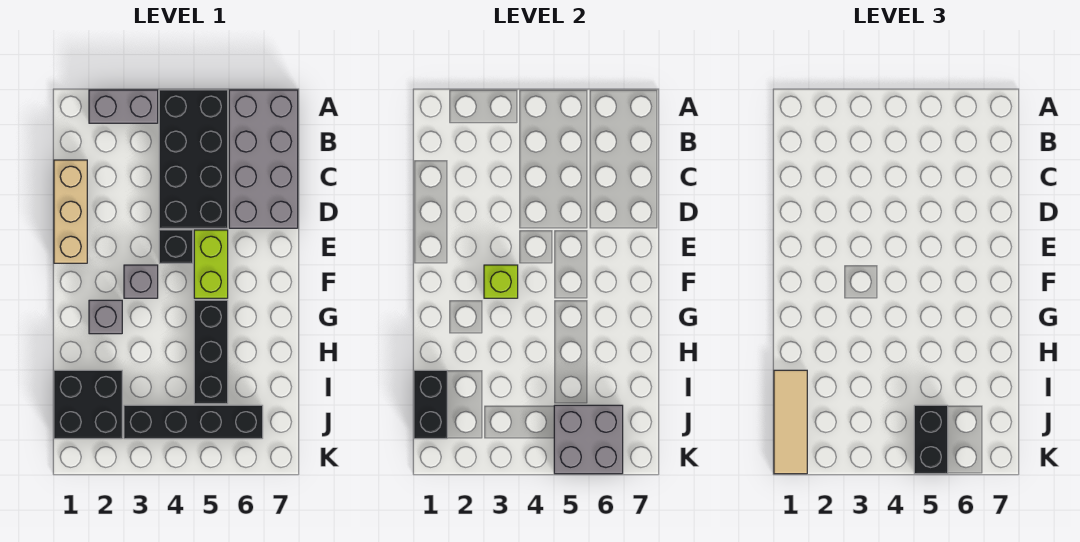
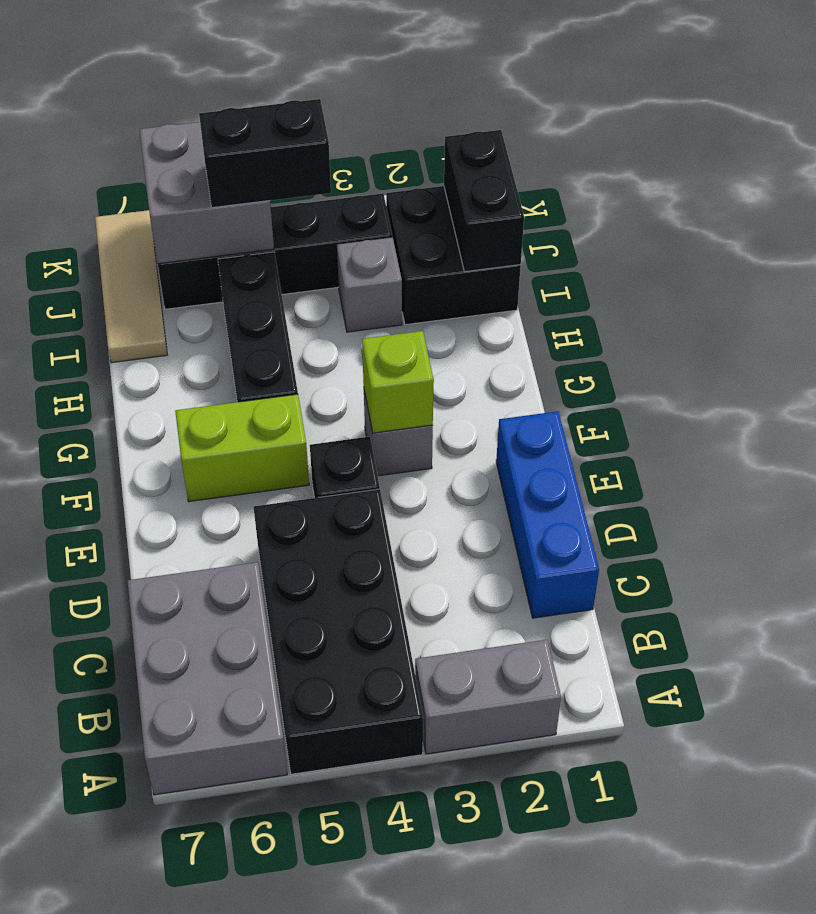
grey brick A6:D7 level 1 -> grey brick A6:C7 level 1
tan brick C1:E1 level 1 -> blue brick C1:E1 level 1
lime brick E5:F5 level 1 -> lime brick F5:F6 level 1
grey brick G2 level 1 -> grey brick I3 level 1
tan tile I1:K1 level 3 -> tan tile I7:K7 level 1
black brick J5:K5 level 3 -> black brick J4:J5 level 3

